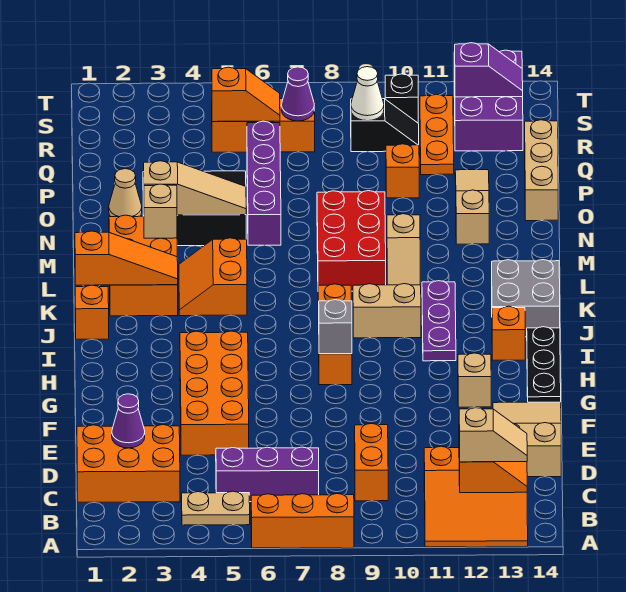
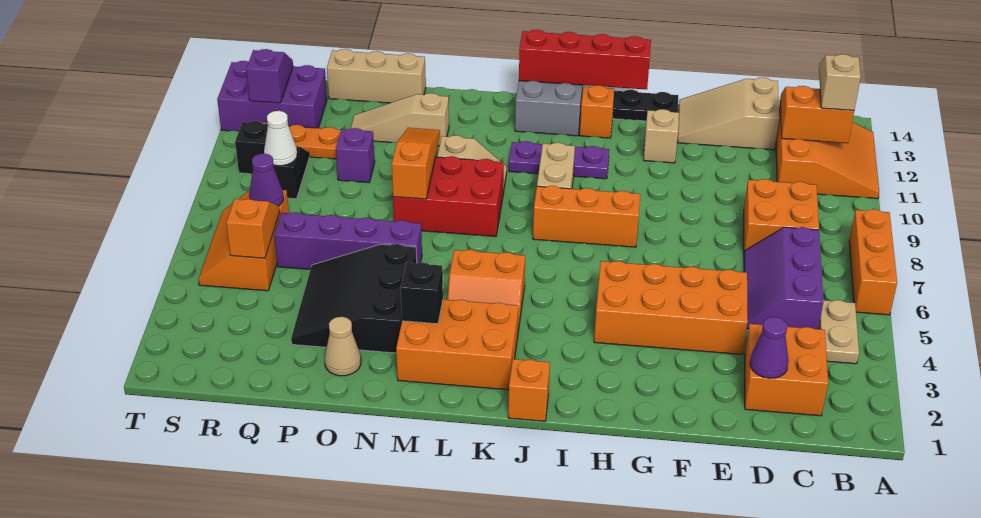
orange brick C1:D3 level 1 -> orange brick C2:D3 level 1
orange brick C9:D9 level 1 -> orange brick C8:D9 level 1
grey brick H8 level 2 -> none
none -> red brick H14:K14 level 2
orange slope K1:K3 level 2 top 1 -> orange slope N8:N10 level 2 top 8
tan brick M3 level 2 -> black brick M3 level 2
tan slope N3:N5 level 2 top 3 -> none
orange brick P10 level 1 -> purple brick P10 level 1

